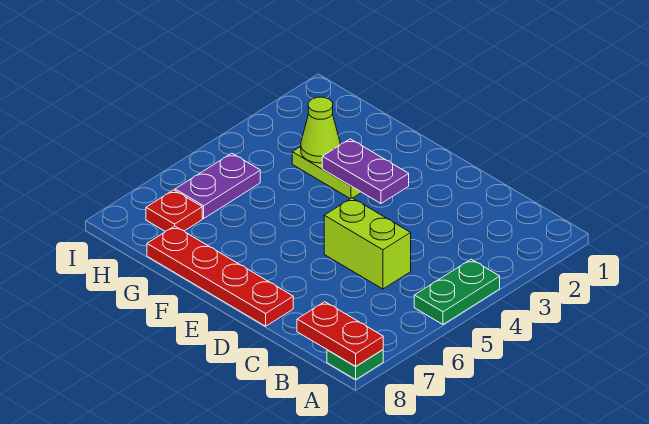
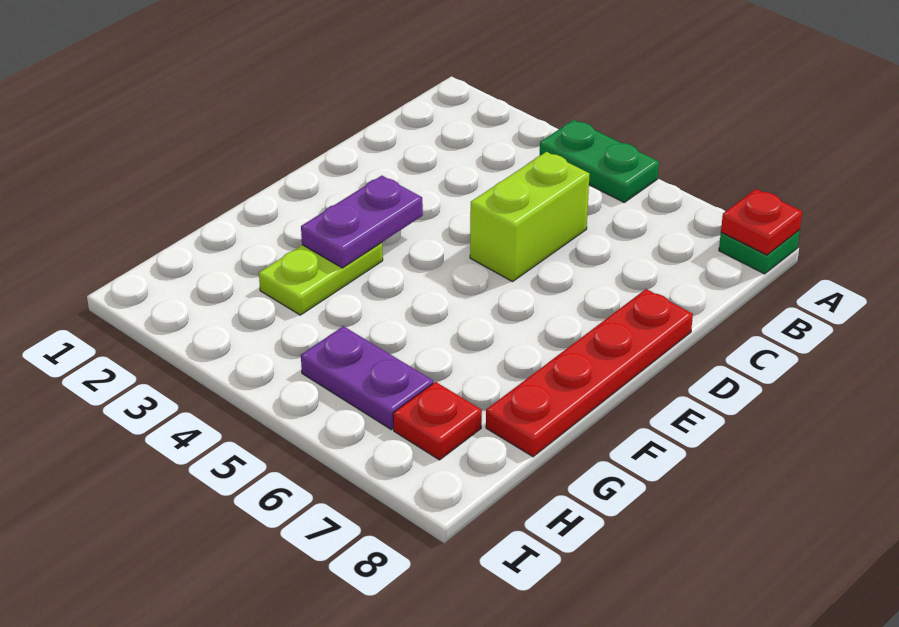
red plate A8:B8 level 2 -> red plate A8 level 2
lime cone G3 level 2 -> none

